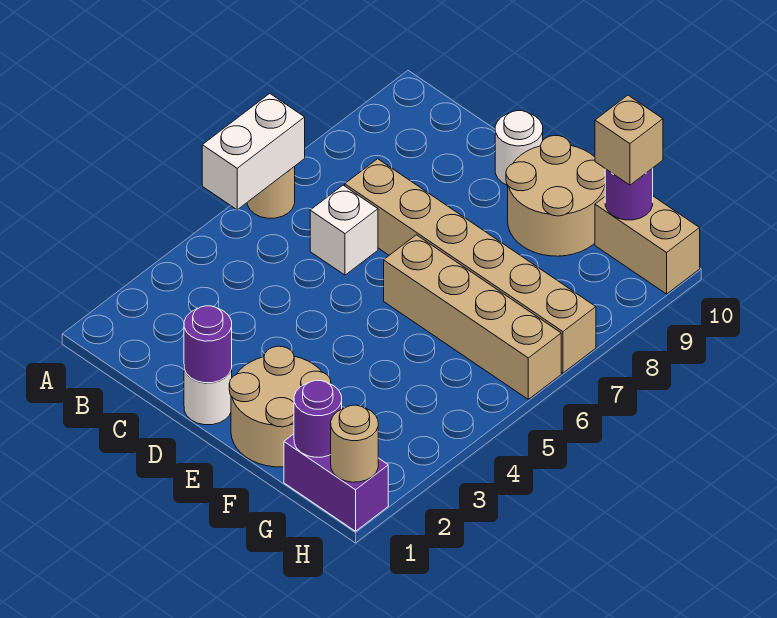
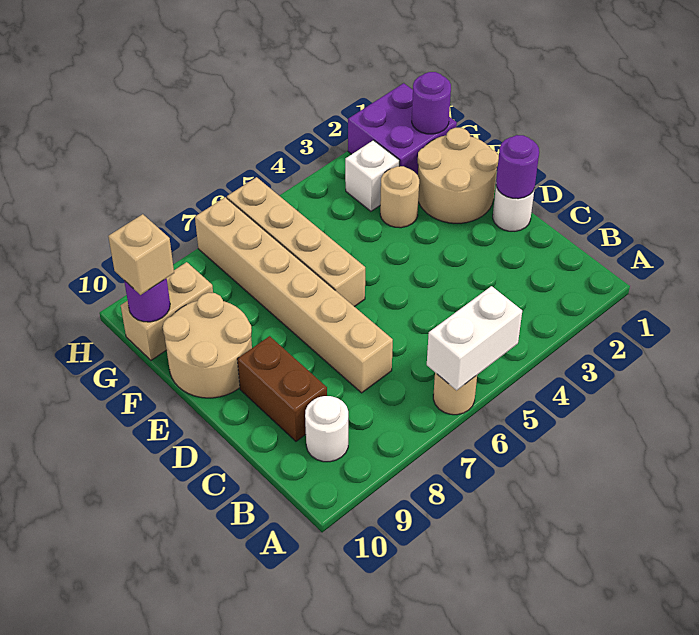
white brick C6 level 1 -> white brick G3 level 1
none -> brown brick C9:D9 level 1
white round brick D10 level 1 -> white round brick B9 level 1
purple brick G1:H1 level 1 -> purple brick G1:H2 level 1
tan brick G10:H10 level 1 -> tan brick G9:G10 level 1
tan round brick H1 level 2 -> tan round brick F3 level 1

